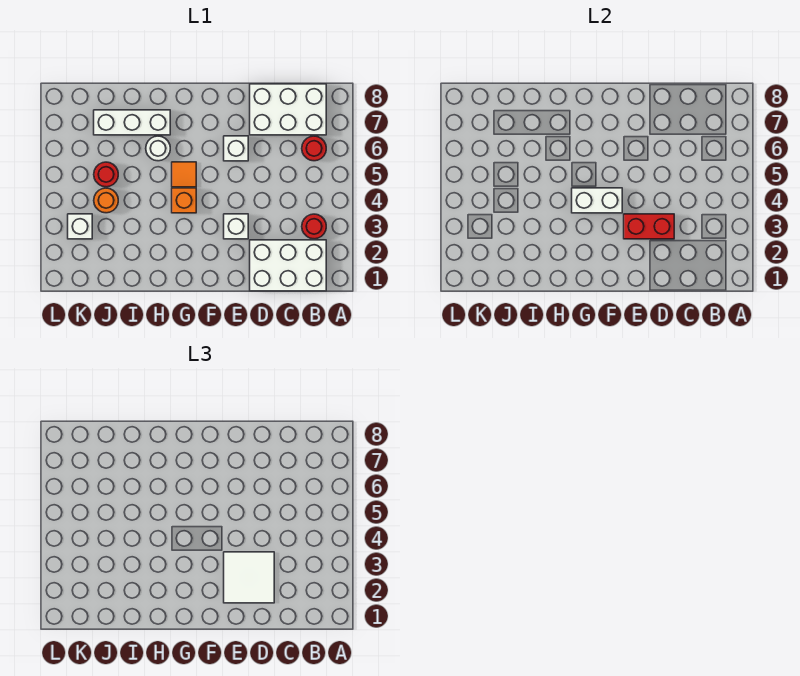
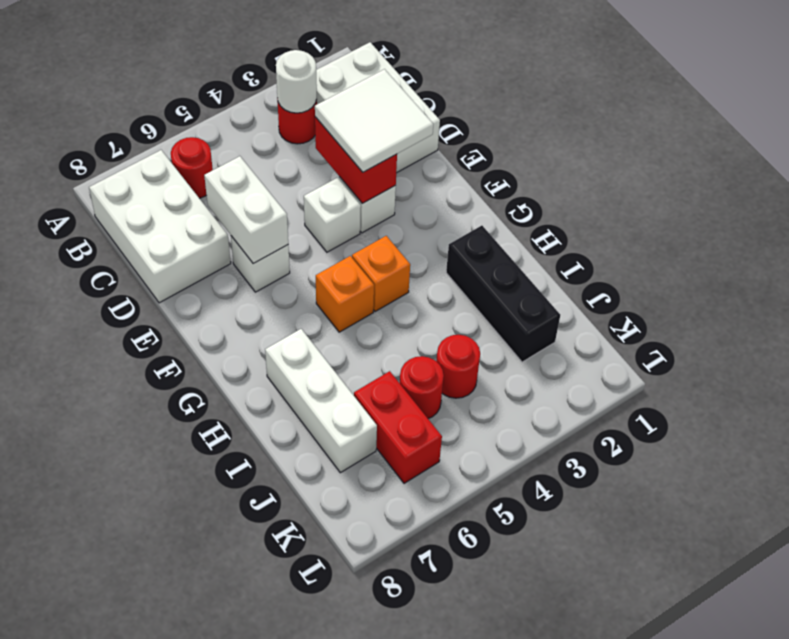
white brick F4:G4 level 2 -> white brick D6:E6 level 2
orange tile G5 level 1 -> orange brick G5 level 1
none -> black brick H2:J2 level 1
white round brick H6 level 1 -> white round brick B3 level 2
orange round brick J4 level 1 -> red round brick J4 level 1
none -> red brick J6:K6 level 1
white brick K3 level 1 -> white brick E4 level 1

